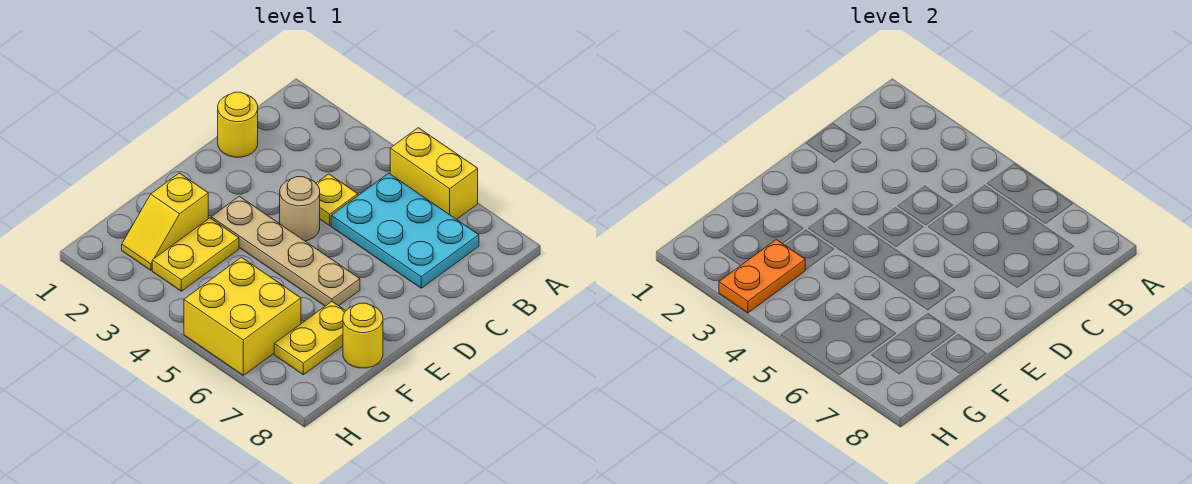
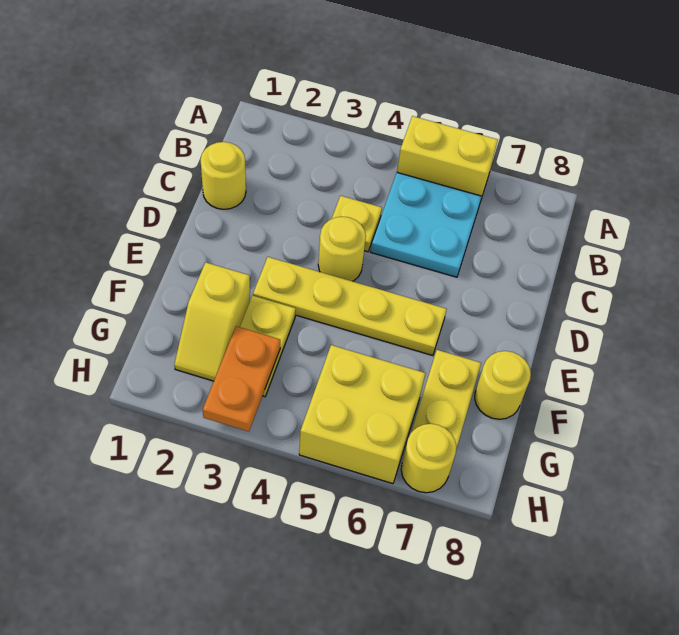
cyan plate B5:C7 level 1 -> cyan plate B5:C6 level 1
tan round brick D4 level 1 -> yellow round brick D4 level 1
tan plate E3:E6 level 1 -> yellow plate E3:E6 level 1
none -> yellow round brick H7 level 1

